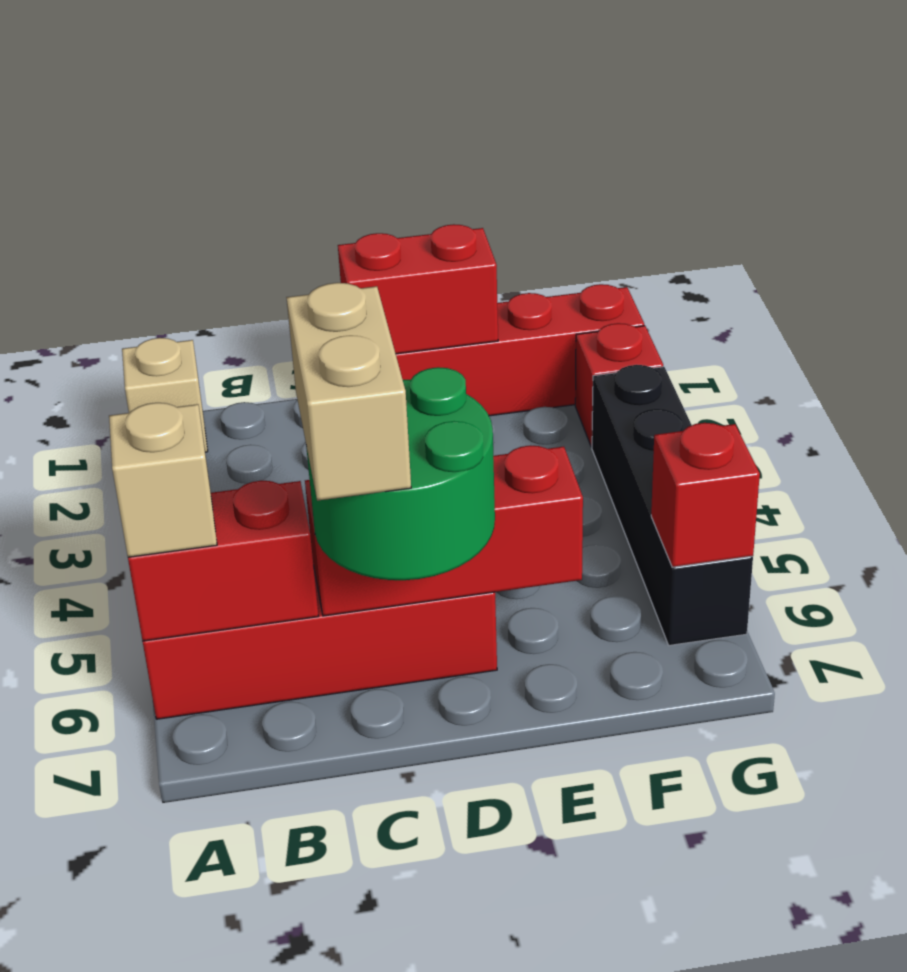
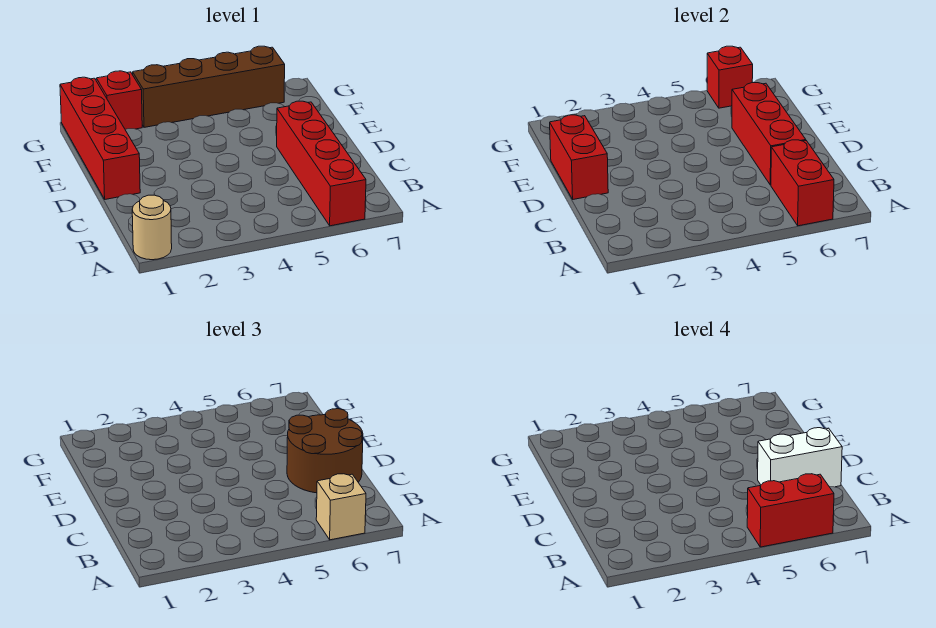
tan brick A1 level 1 -> tan round brick A1 level 1
none -> red brick A5:A6 level 4
green round brick C6:D7 level 3 -> brown round brick C6:D7 level 3
tan brick C6:C7 level 4 -> white brick C6:C7 level 4
black brick G3:G6 level 1 -> brown brick G3:G6 level 1

